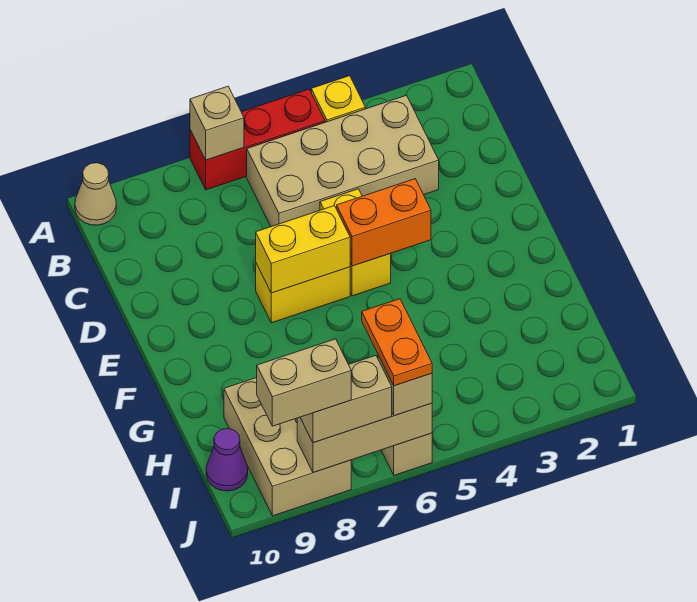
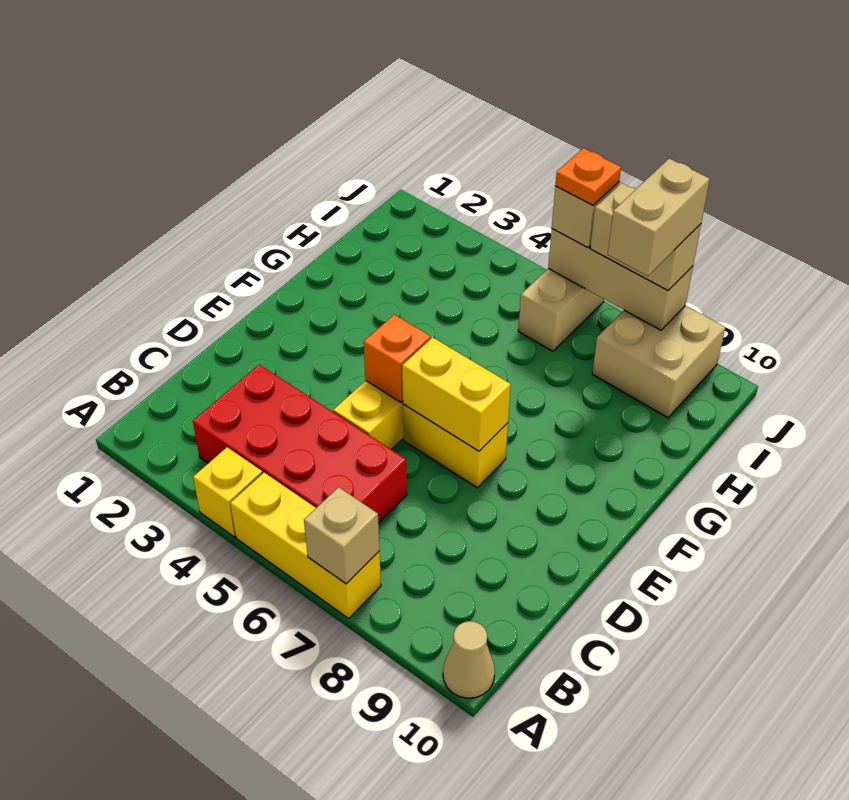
red brick A5:A7 level 1 -> yellow brick A5:A7 level 1
tan brick B3:C6 level 1 -> red brick B3:C6 level 1
orange brick E4:E5 level 2 -> orange brick E5 level 2
tan brick H8:J9 level 1 -> tan brick I8:J9 level 1
orange plate I6:J6 level 4 -> orange plate J6 level 4
purple cone I10 level 1 -> none
tan brick J8:J9 level 4 -> tan brick I8:J8 level 4

